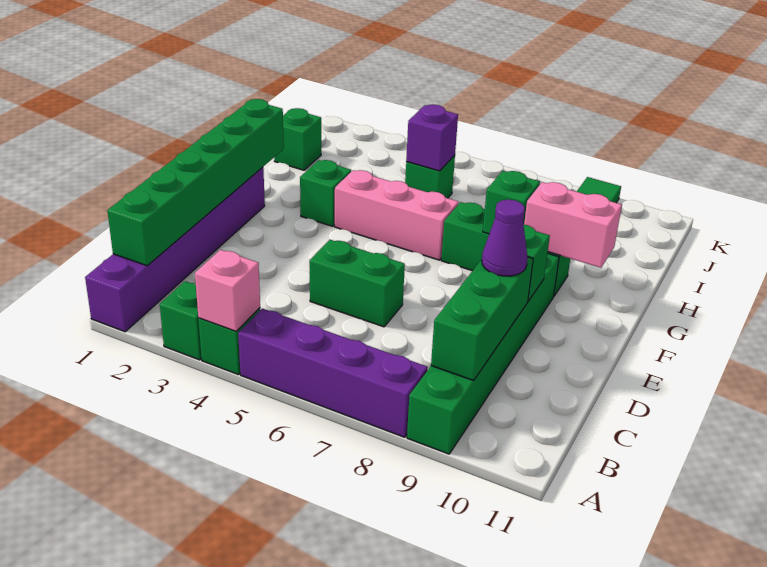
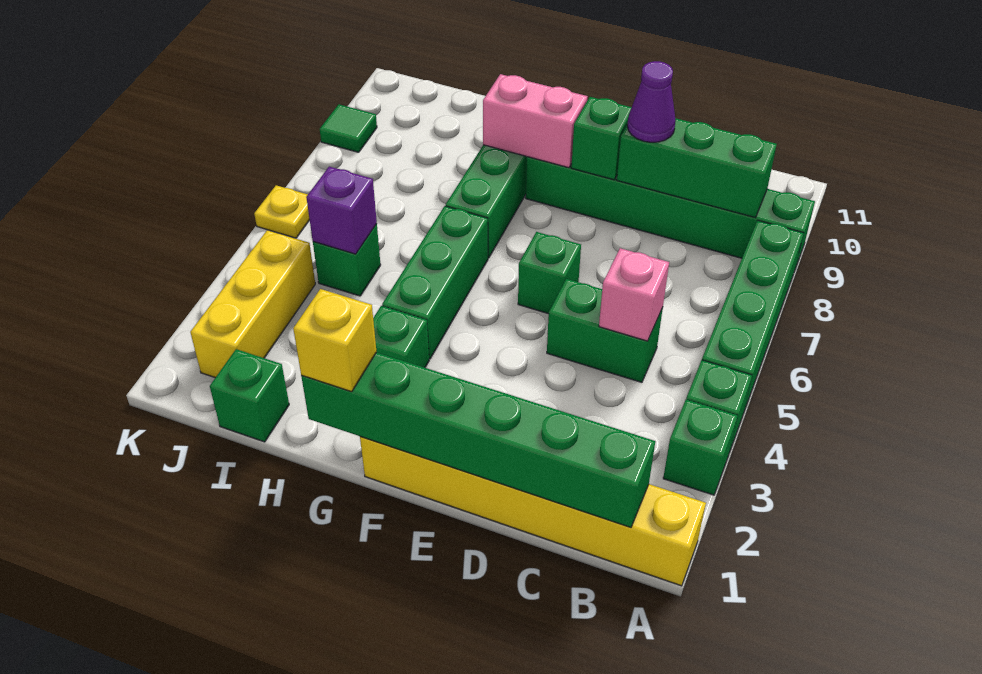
purple brick A1:F1 level 1 -> yellow brick A1:F1 level 1
pink brick A4 level 2 -> pink brick C5 level 2
purple brick A5:A8 level 1 -> green brick A5:A8 level 1
green brick D5:D6 level 1 -> green brick C5:D5 level 1
none -> yellow brick G1 level 3
pink brick G4:G6 level 1 -> green brick G4:G6 level 1
green brick G8 level 2 -> green brick E6 level 1
pink brick G9:G10 level 2 -> pink brick F9:G9 level 2
none -> yellow brick J2:J4 level 1
none -> yellow plate K6 level 1

